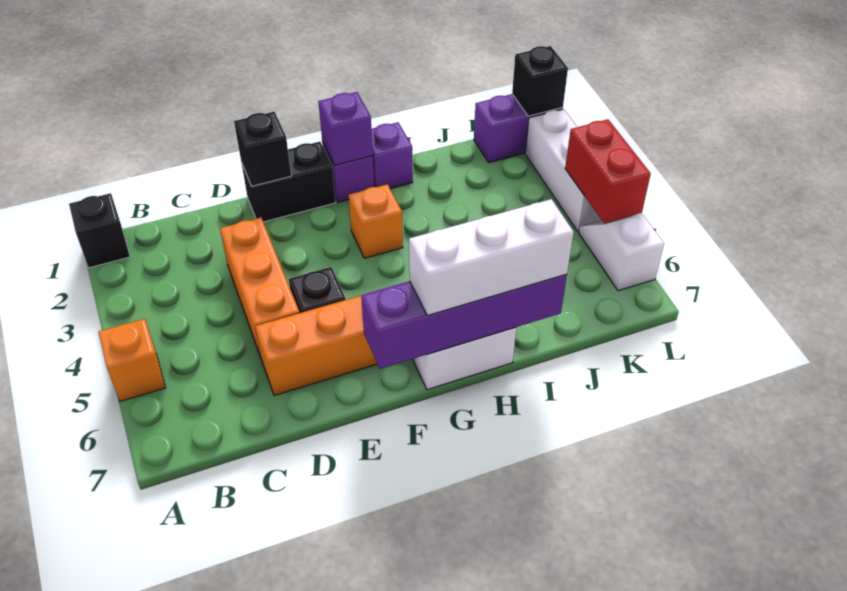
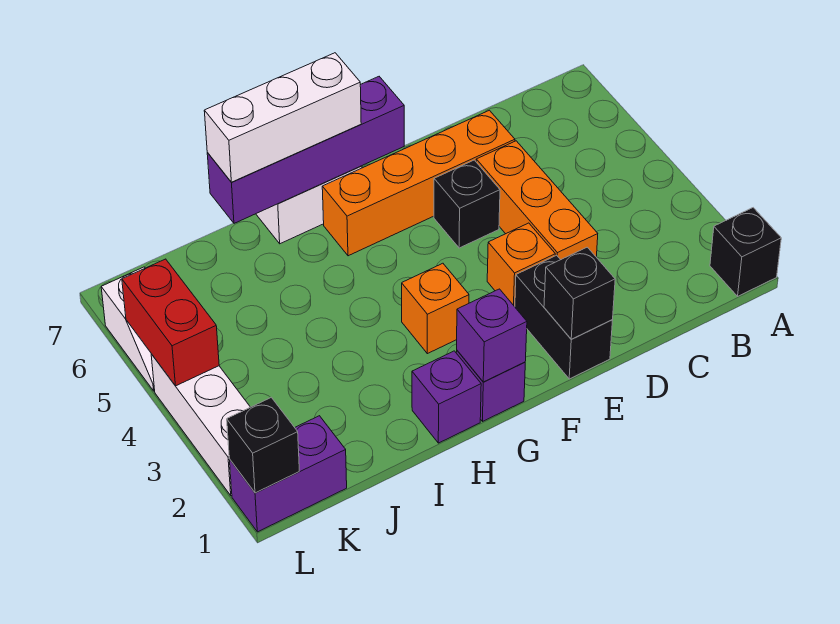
orange brick A5 level 1 -> orange brick E3 level 1
black brick E1:F1 level 1 -> black brick E1:E2 level 1

